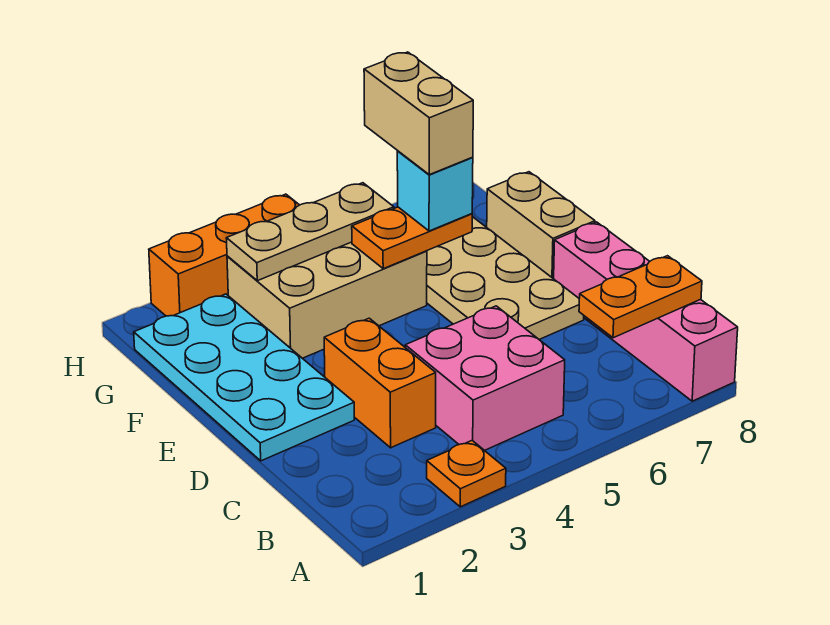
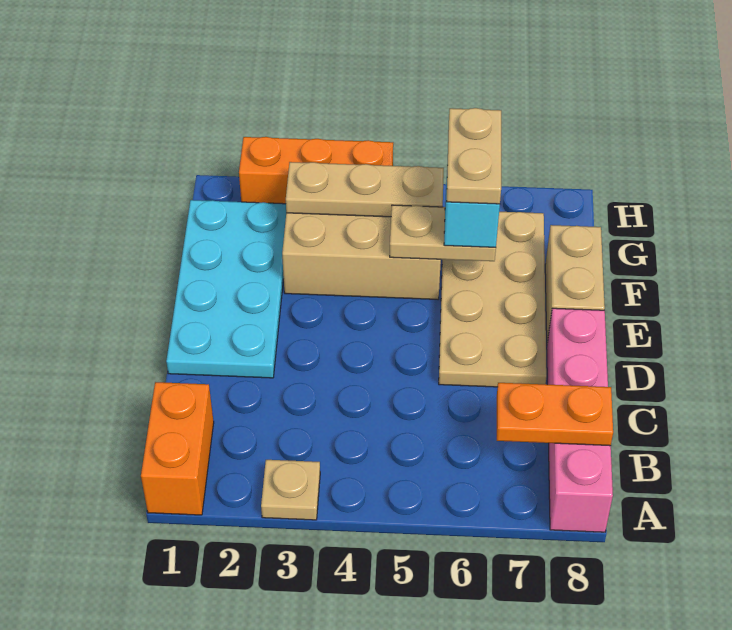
orange plate A3 level 1 -> tan plate A3 level 1
pink brick B4:C5 level 1 -> none
orange brick C3:D3 level 1 -> orange brick A1:B1 level 1
orange plate F5:F6 level 2 -> tan plate F5:F6 level 2
tan brick F6:G6 level 4 -> tan plate F6:G6 level 4

